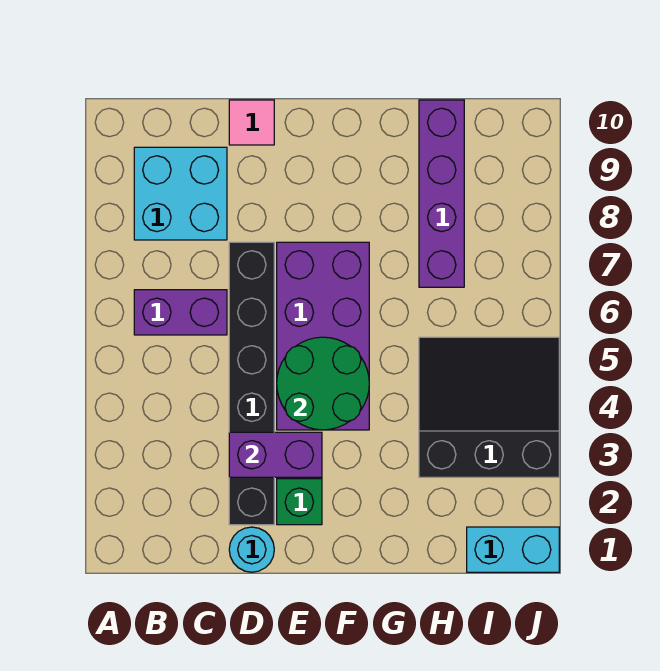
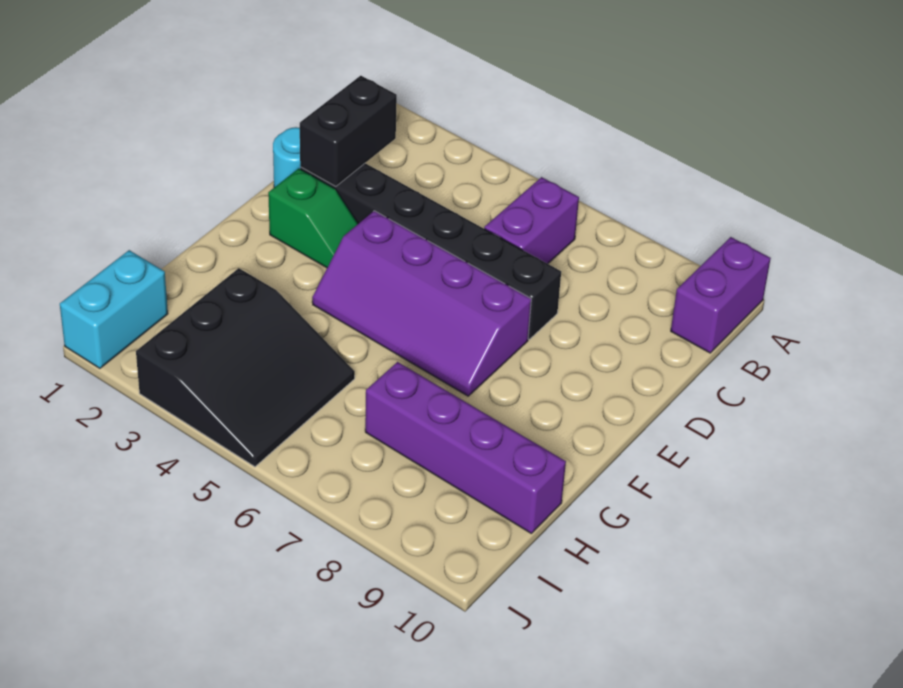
cyan brick B8:C9 level 1 -> none
none -> black brick C2:D2 level 2
purple brick D3:E3 level 2 -> purple brick A10:B10 level 1
pink tile D10 level 1 -> none
purple brick E4:F7 level 1 -> purple slope E4:F7 level 1 top E
green round brick E4:F5 level 2 -> none

